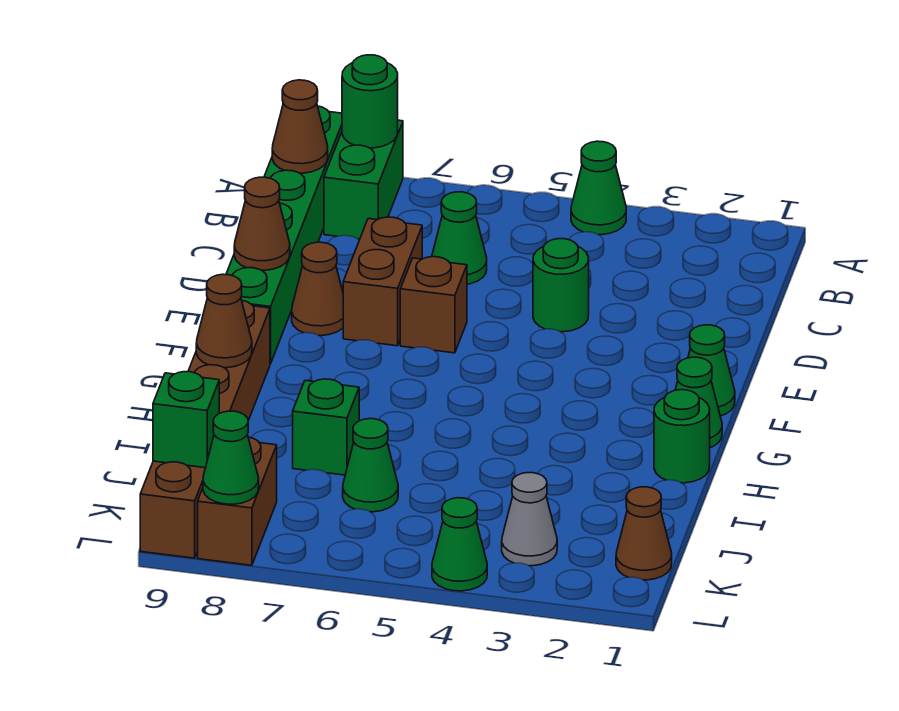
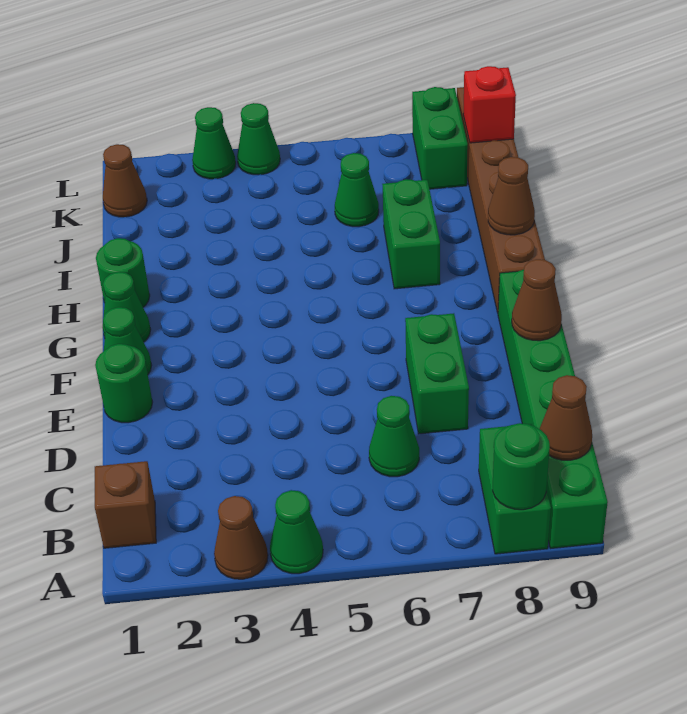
green round brick D4 level 1 -> green round brick E1 level 1
brown brick D7:E7 level 1 -> green brick D7:E7 level 1
brown brick E6 level 1 -> brown brick B1 level 1
brown cone E8 level 1 -> brown cone A3 level 1
green brick I7 level 1 -> green brick H7:I7 level 1
grey cone K3 level 1 -> none
brown brick K8:L8 level 1 -> green brick K8:L8 level 1
green brick K9 level 2 -> red brick K9 level 2
green cone L8 level 2 -> green cone L3 level 1

